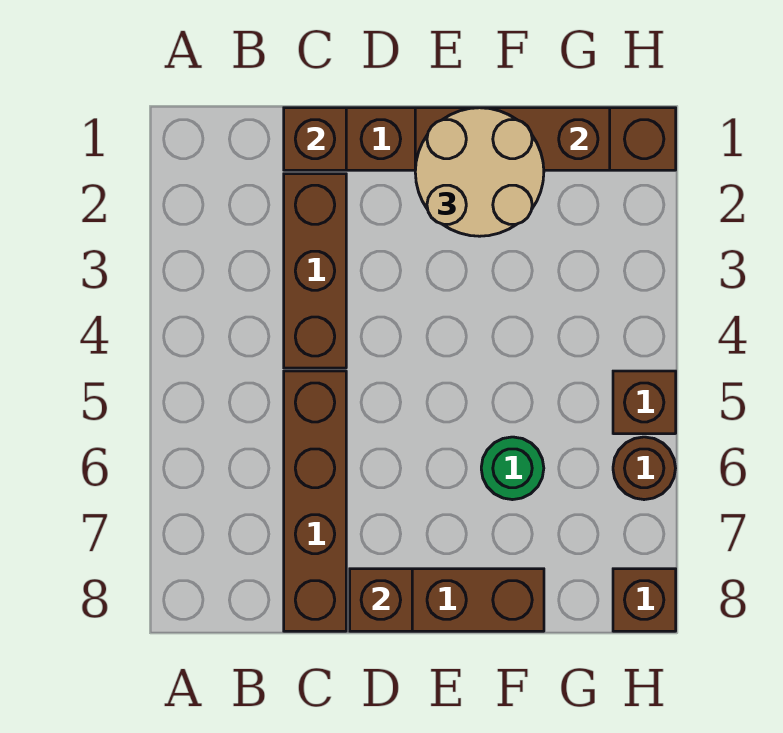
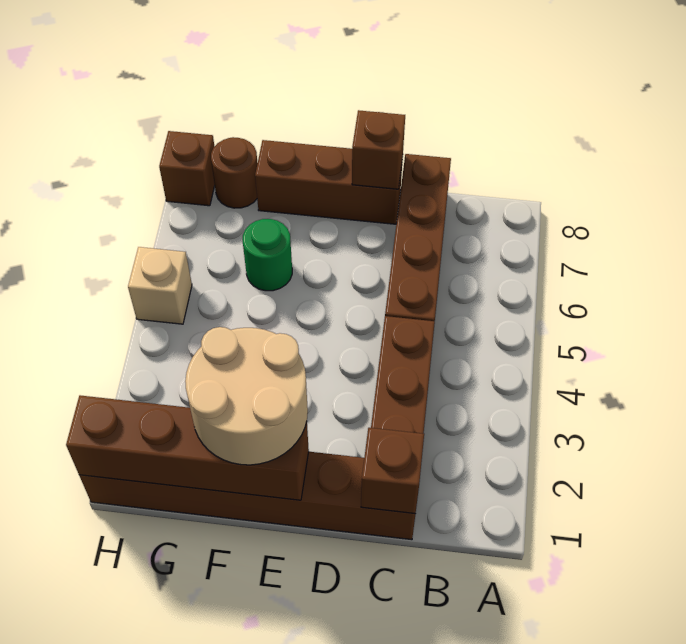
brown brick E1:G1 level 2 -> brown brick E1:H1 level 2
brown brick H5 level 1 -> tan brick H5 level 1
brown round brick H6 level 1 -> brown round brick G8 level 1

